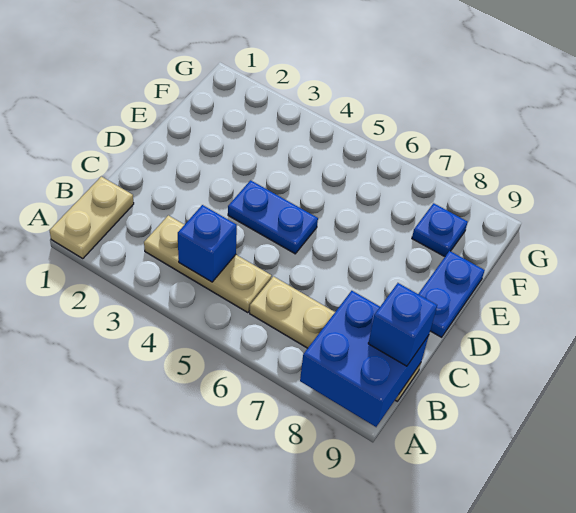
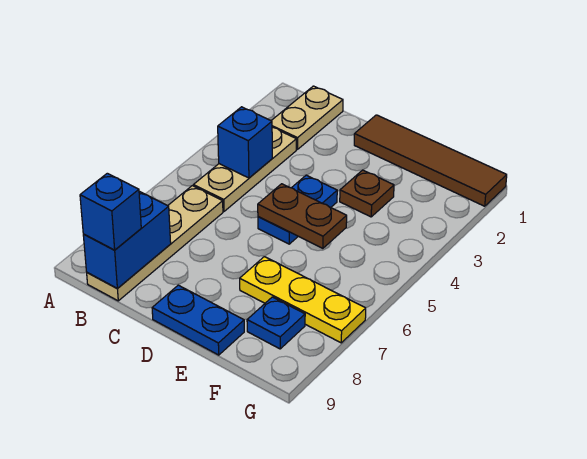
tan plate A1:B1 level 1 -> tan plate B1:B2 level 1
blue brick A8:B9 level 2 -> blue brick B8:B9 level 2
none -> brown tile D1:G1 level 1
none -> brown plate D5:E5 level 2
none -> brown plate E3 level 1
none -> yellow plate E7:G7 level 1

